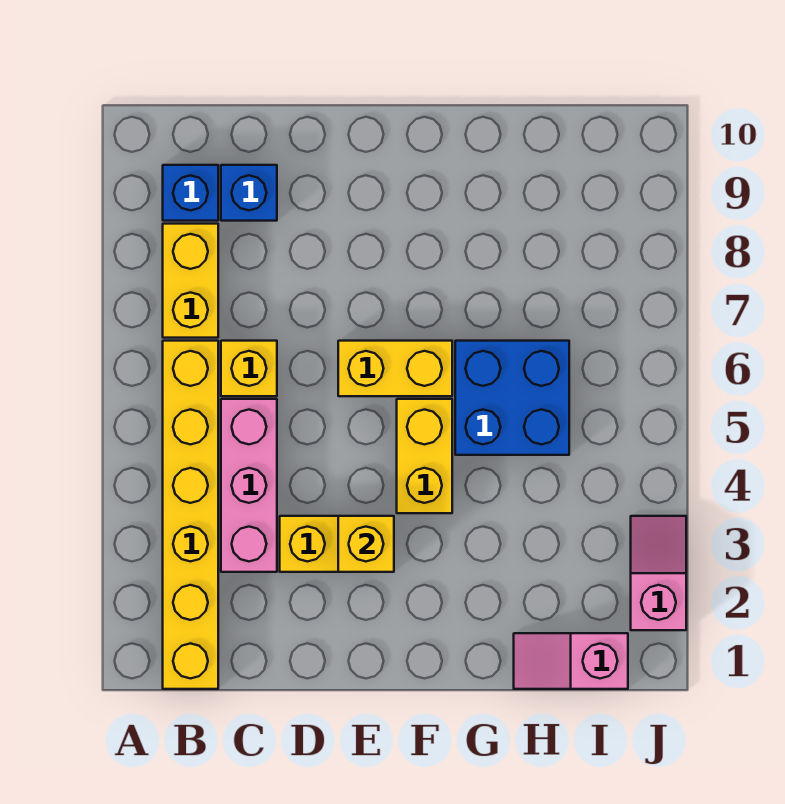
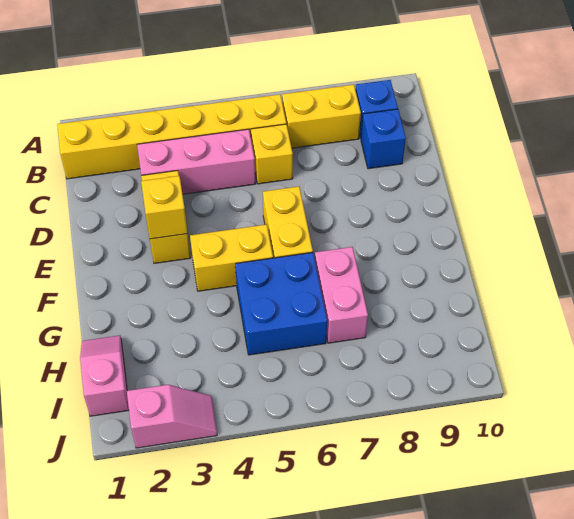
none -> pink brick G7:H7 level 1

